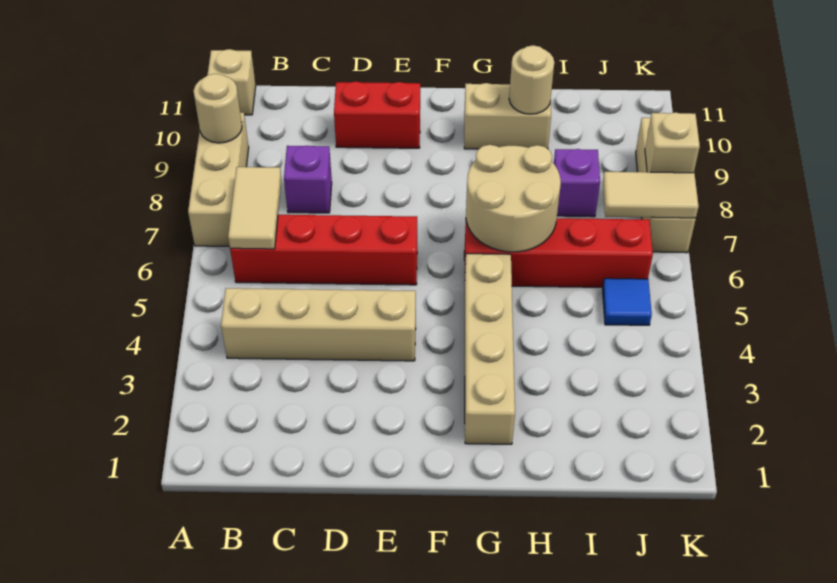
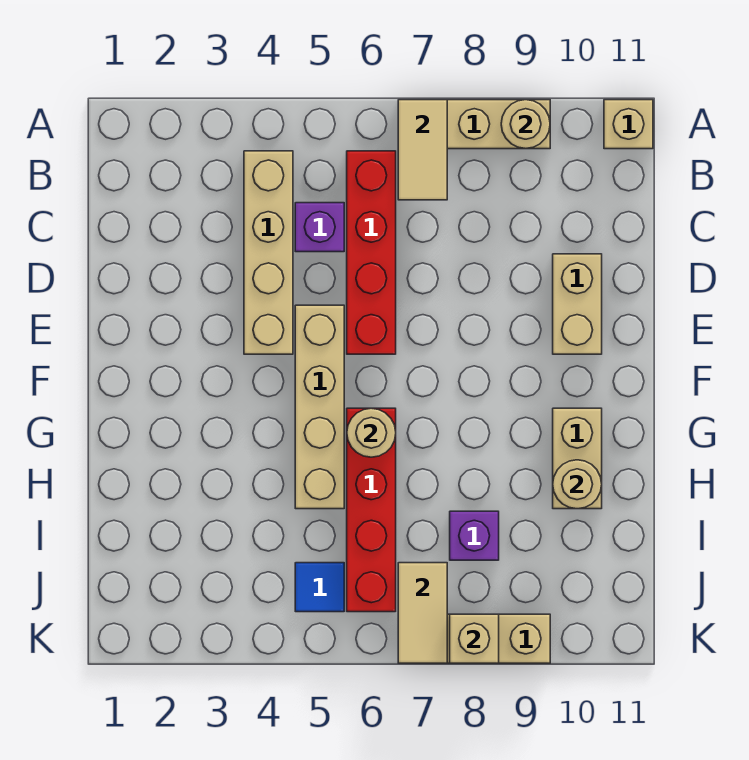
tan tile B6:B7 level 2 -> tan tile A7:B7 level 2
purple brick C8 level 1 -> purple brick C5 level 1
red brick D10:E10 level 1 -> tan brick D10:E10 level 1
tan brick G2:G5 level 1 -> tan brick E5:H5 level 1
tan round brick G6:H7 level 2 -> tan round brick G6 level 2

